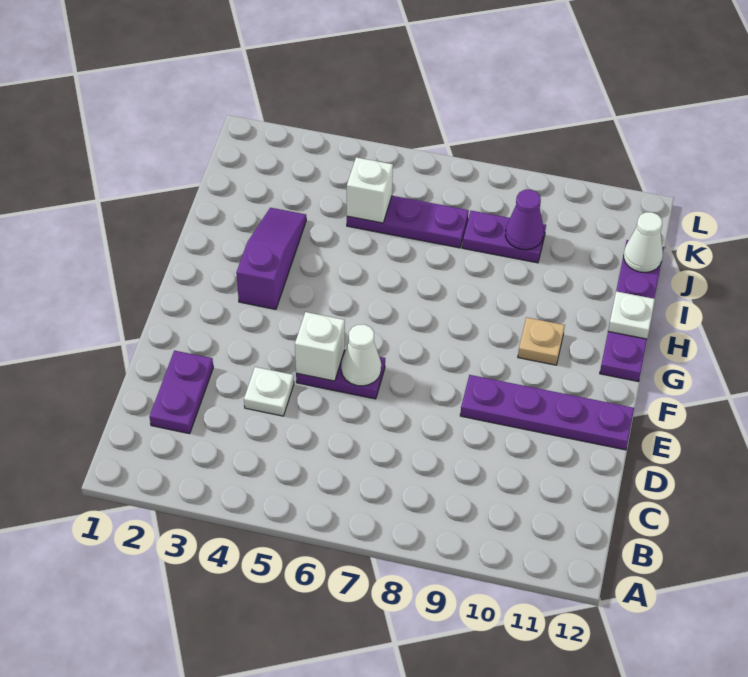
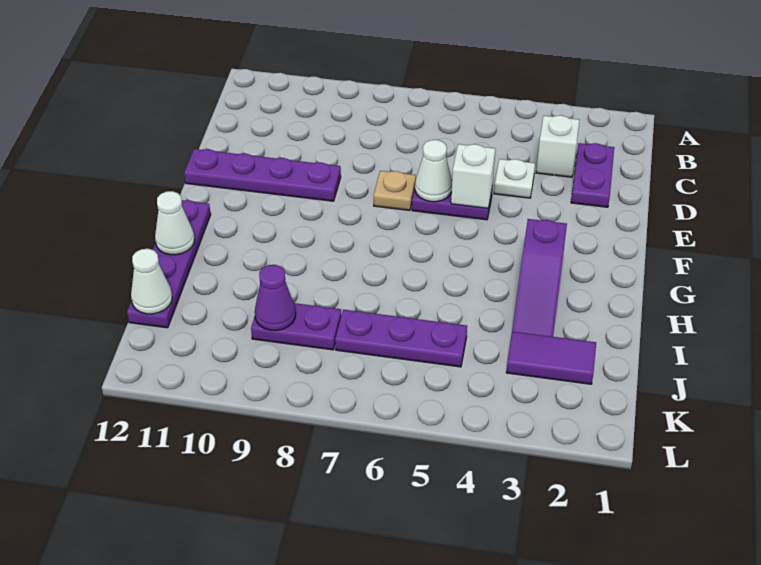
tan plate G10 level 1 -> tan plate E7 level 1
white plate H12 level 2 -> white cone H12 level 2
none -> purple tile J2:J3 level 1
white brick J5 level 2 -> white brick C3 level 1

